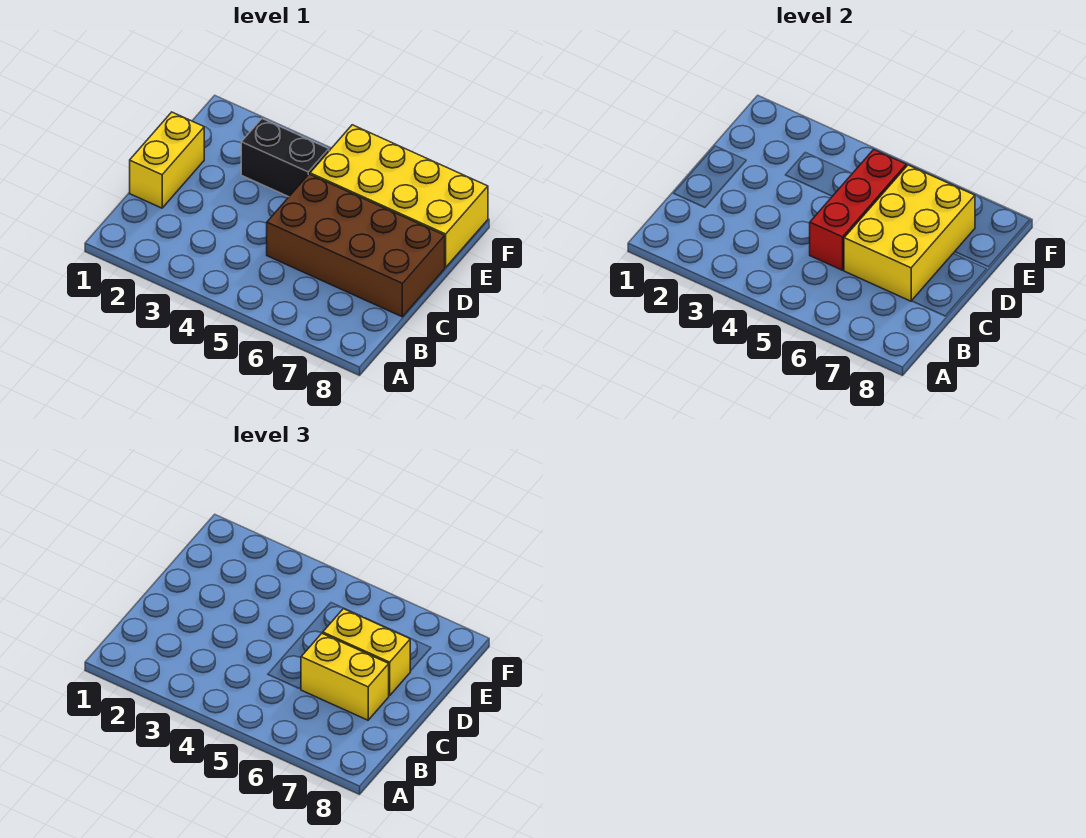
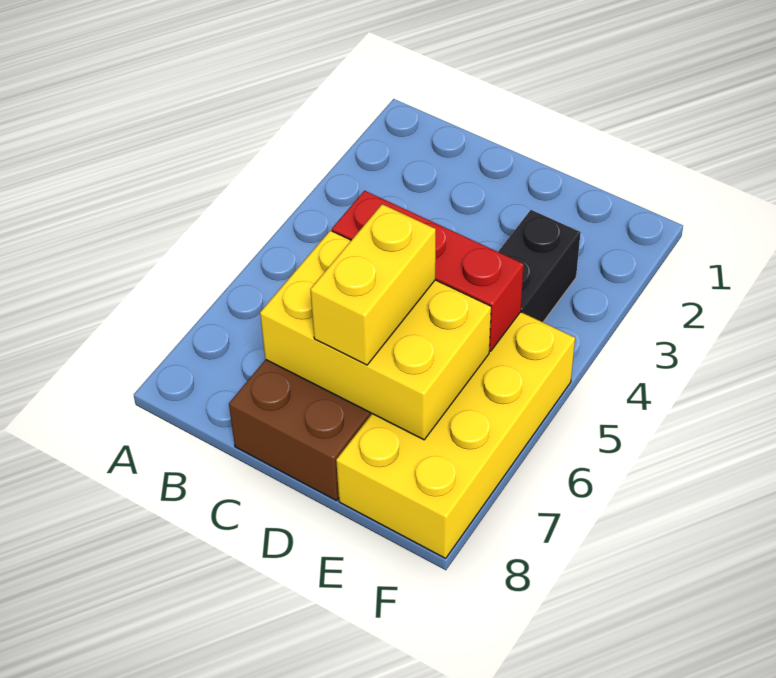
yellow brick C1:D1 level 1 -> none
yellow brick C6:C7 level 3 -> none

